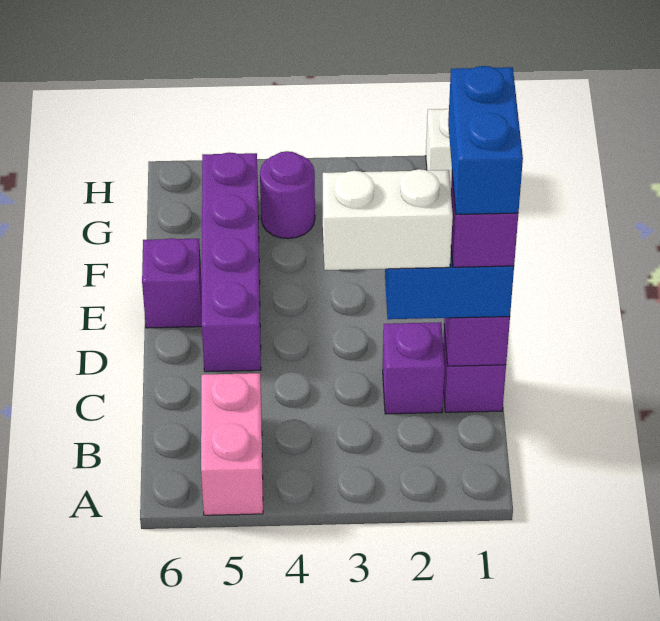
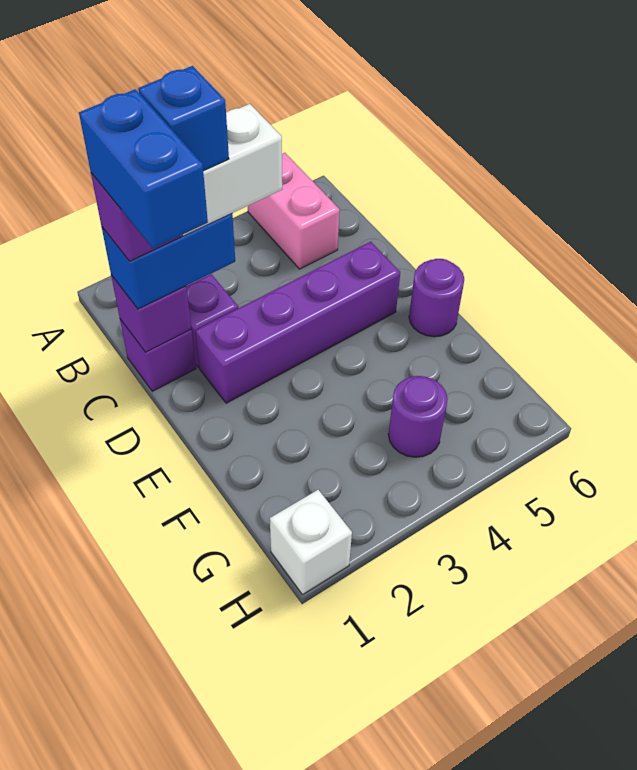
none -> blue brick C2 level 5
purple brick D5:G5 level 1 -> purple brick D2:D5 level 1
purple brick E6 level 1 -> purple round brick E6 level 1

